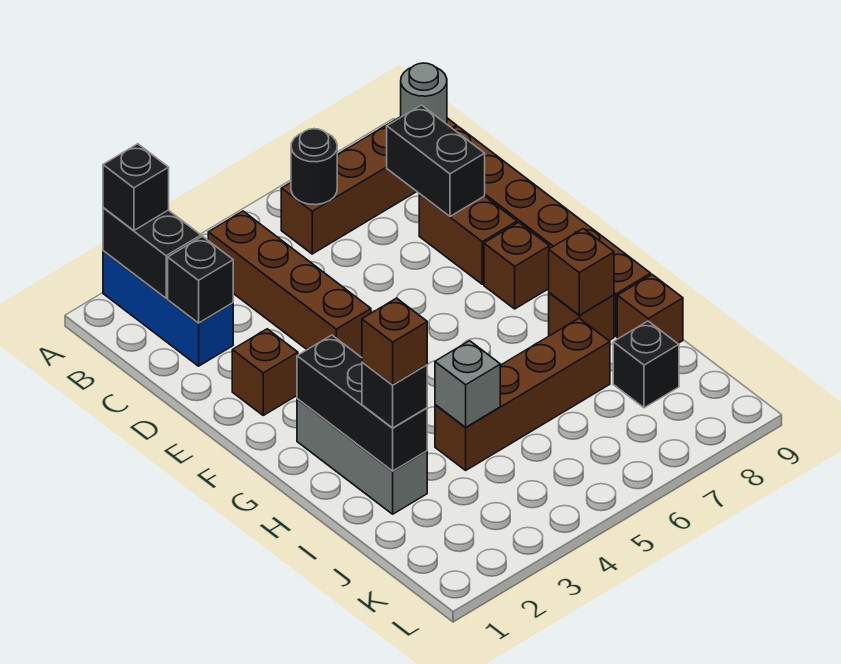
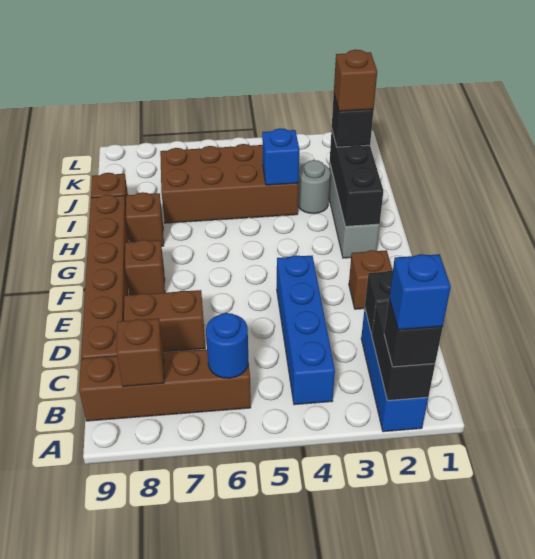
none -> blue brick A2 level 4
brown brick B4:E4 level 1 -> blue brick B4:E4 level 1
black round brick B6 level 2 -> blue round brick B6 level 2
grey round brick B9 level 2 -> grey round brick I3 level 1
black brick C8:D8 level 2 -> none
brown brick D8:E8 level 1 -> brown brick D7:D8 level 1
brown brick H8 level 2 -> brown brick B8 level 2
brown brick I4:I7 level 1 -> brown brick I4:J7 level 1
grey brick I4 level 2 -> blue brick I4 level 2
black brick J8 level 1 -> none

